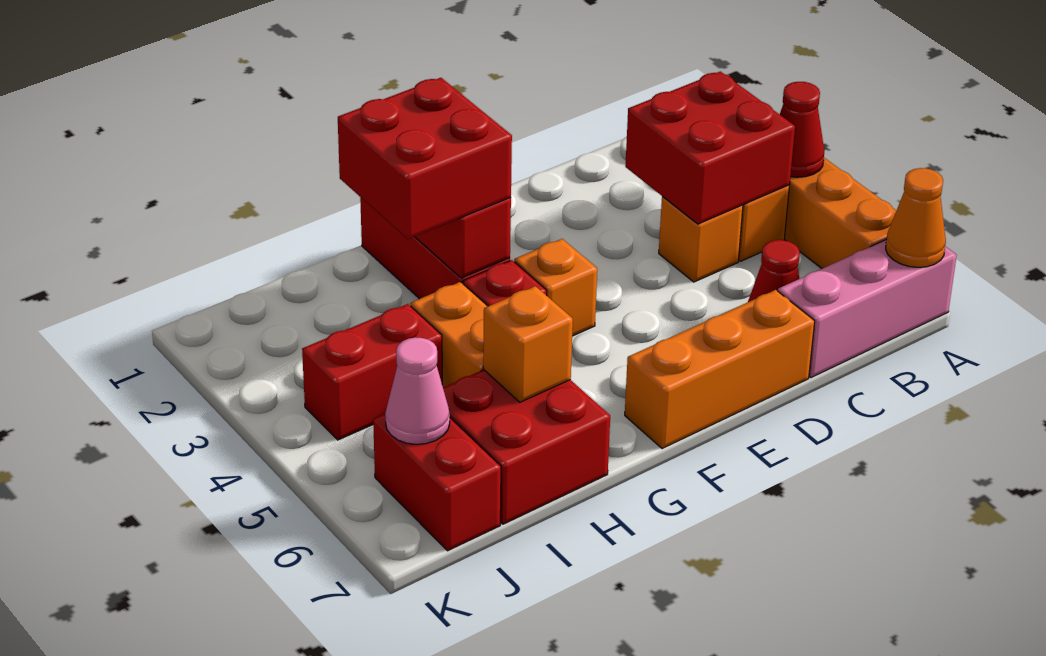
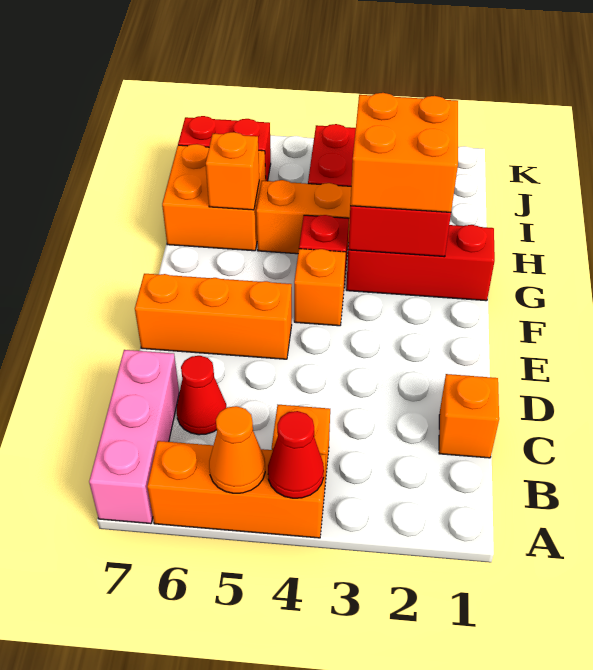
orange cone A7 level 2 -> orange cone A5 level 2
red brick B3:C4 level 2 -> none
orange brick C4 level 1 -> orange brick C1 level 1
orange brick D7:F7 level 1 -> orange brick E5:E7 level 1
red brick G2:H3 level 3 -> orange brick G2:H3 level 3
red brick H6:I7 level 1 -> orange brick H6:I7 level 1
pink cone J6 level 2 -> none

